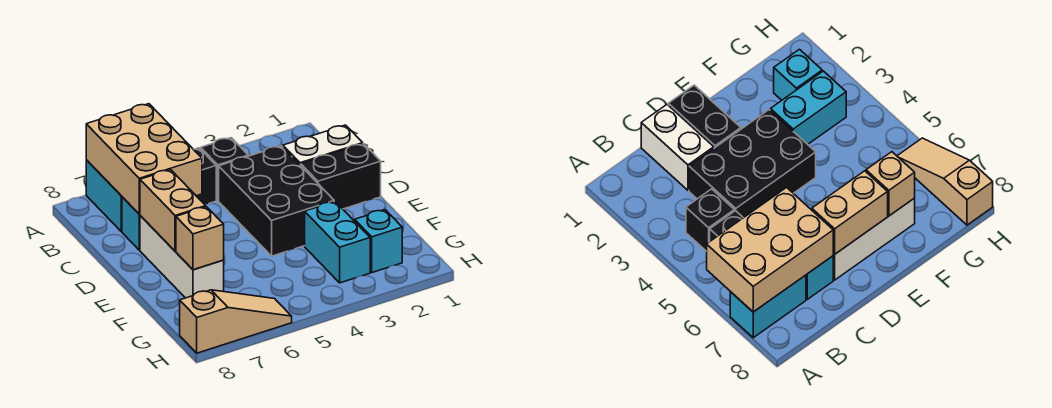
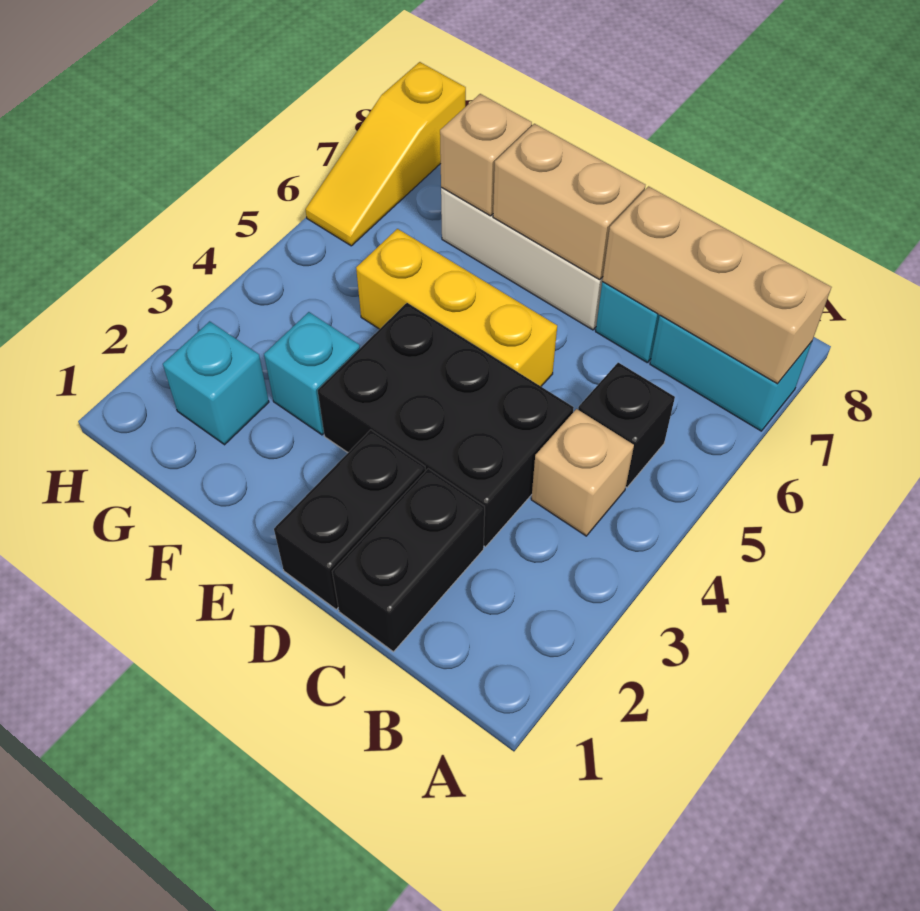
tan brick A6:C7 level 2 -> tan brick A7:C7 level 2
black brick B4 level 1 -> tan brick B4 level 1
white brick C1:C2 level 1 -> black brick C1:C2 level 1
none -> yellow brick D5:F5 level 1
cyan brick F3:G3 level 1 -> cyan brick F3 level 1
tan slope H6:H8 level 1 top 8 -> yellow slope H6:H8 level 1 top 8

